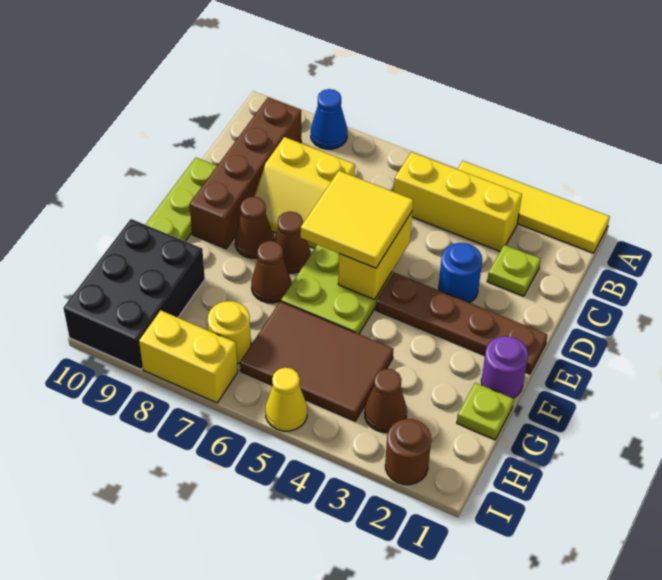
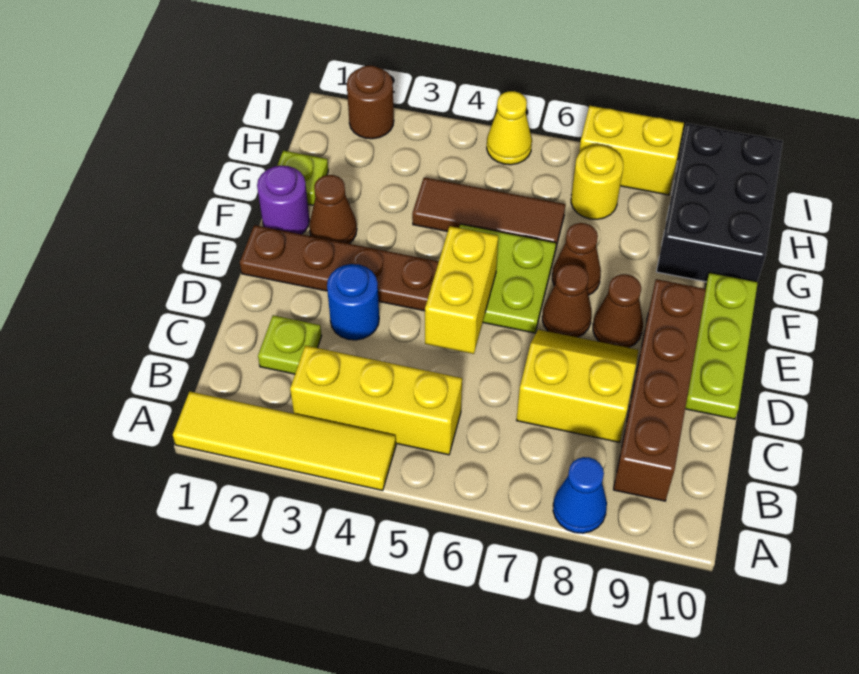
yellow tile D5:E6 level 3 -> none
brown tile G4:H6 level 1 -> brown tile G4:G6 level 1
brown cone H3 level 1 -> brown cone F2 level 1

